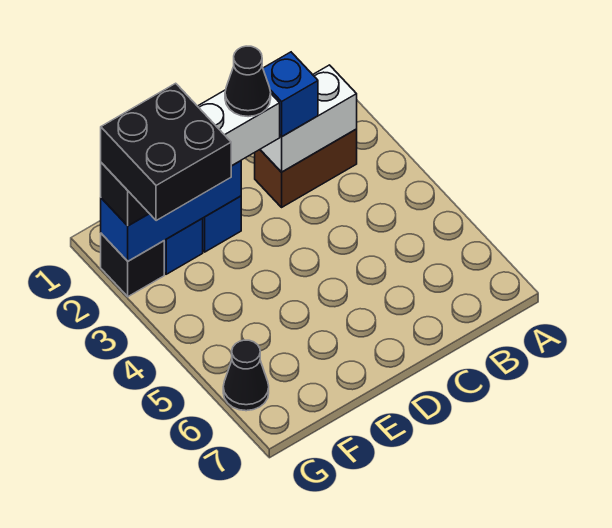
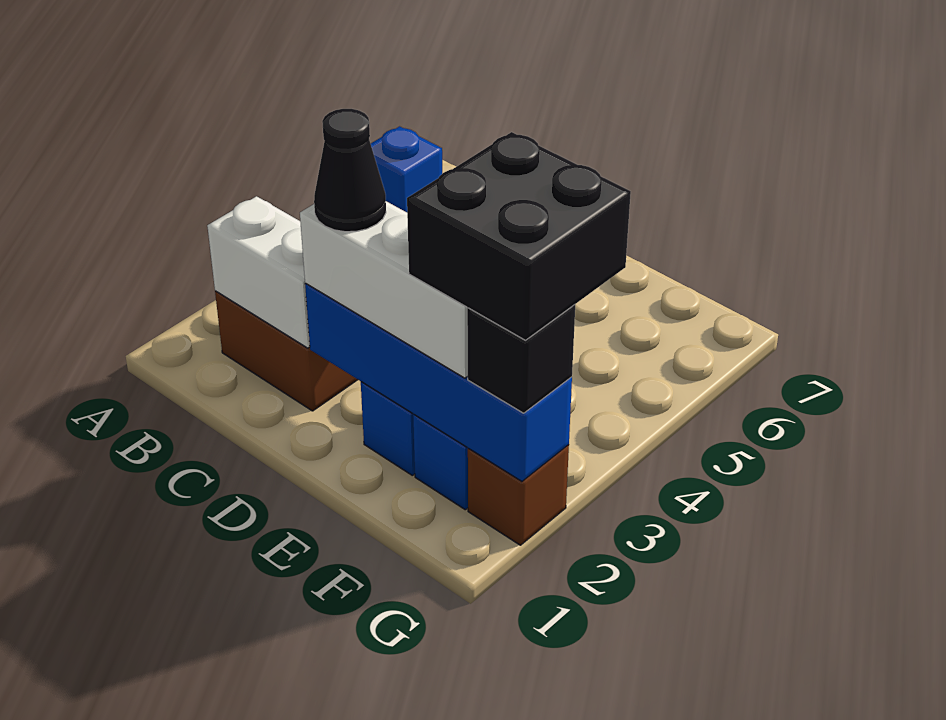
blue brick C2 level 3 -> blue brick A6 level 1
blue brick E2:G2 level 2 -> blue brick D2:G2 level 2
black brick G2 level 1 -> brown brick G2 level 1
black cone G6 level 1 -> none

